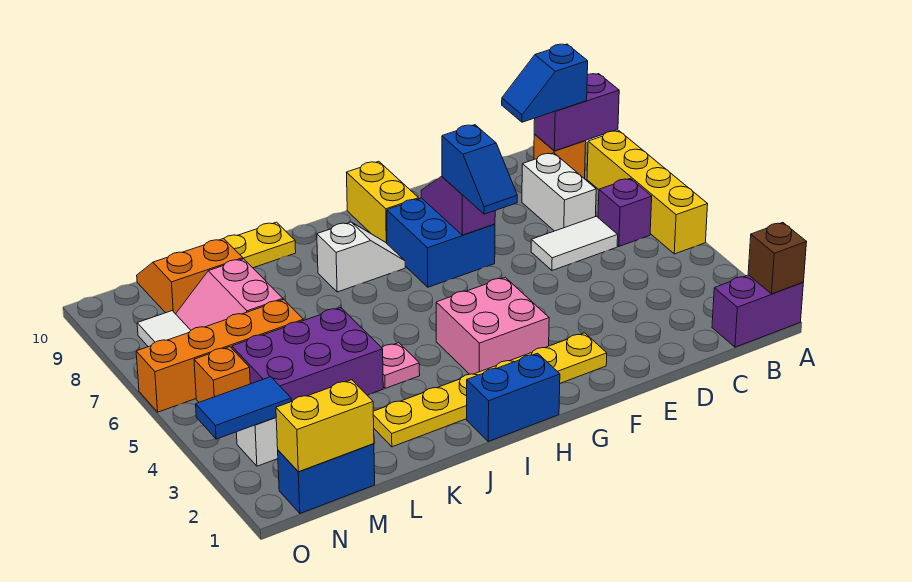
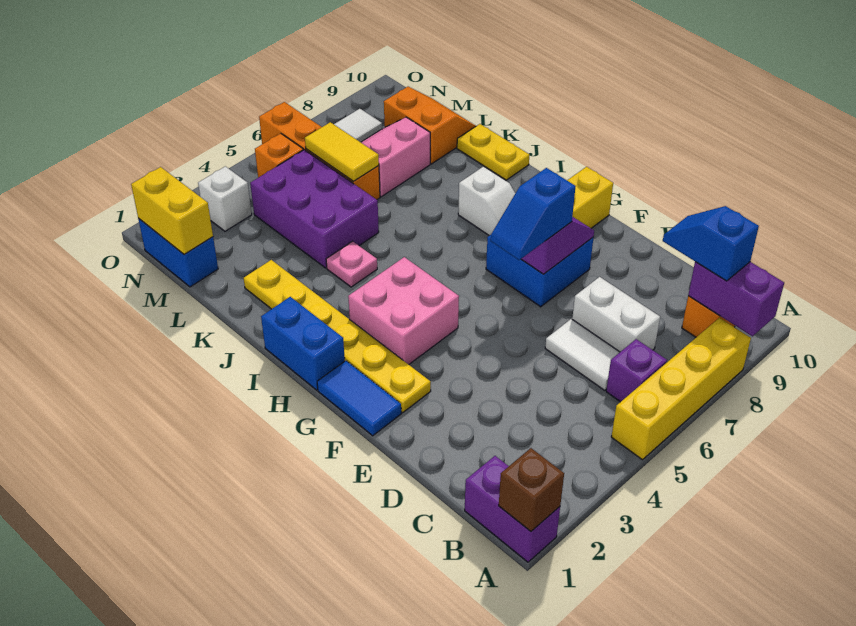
white brick C7:C8 level 1 -> white brick C7:D7 level 1
none -> yellow tile L6:M6 level 2
blue tile N3:O3 level 2 -> blue tile F1:G1 level 1

